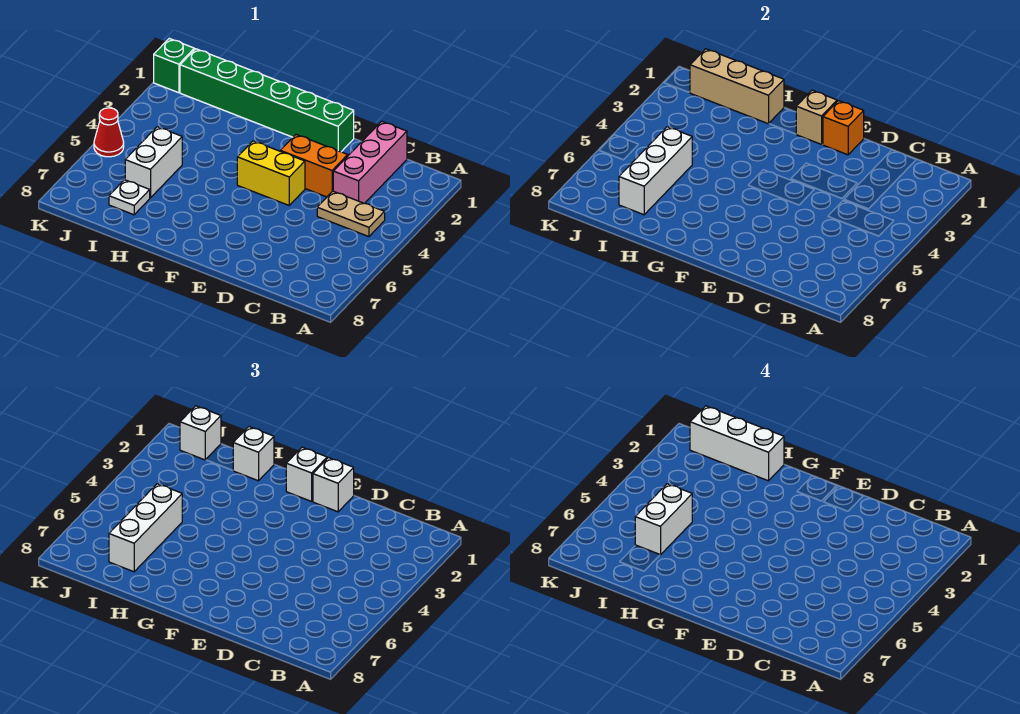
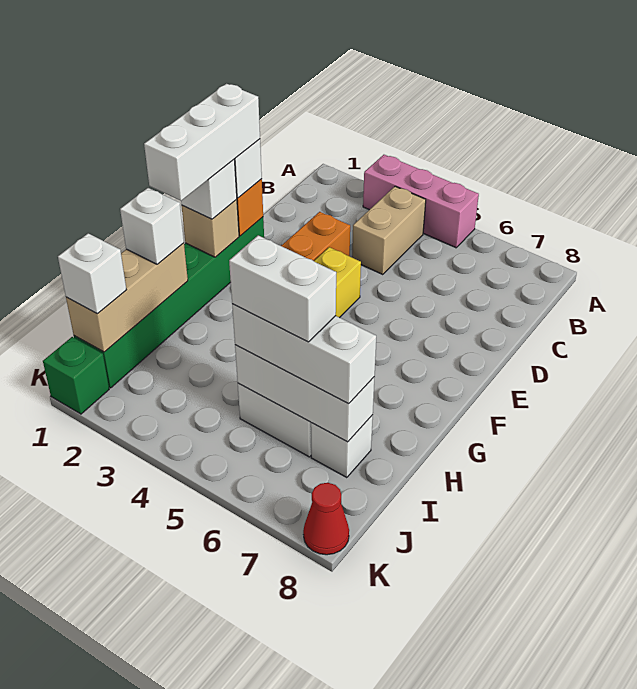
tan plate B4:C4 level 1 -> tan brick B4:C4 level 1
pink brick C1:C3 level 1 -> pink brick A3:A5 level 1
white brick H1:J1 level 4 -> white brick E1:G1 level 4
white plate I7 level 1 -> white brick I7 level 1
red cone K5 level 1 -> red cone K8 level 1

